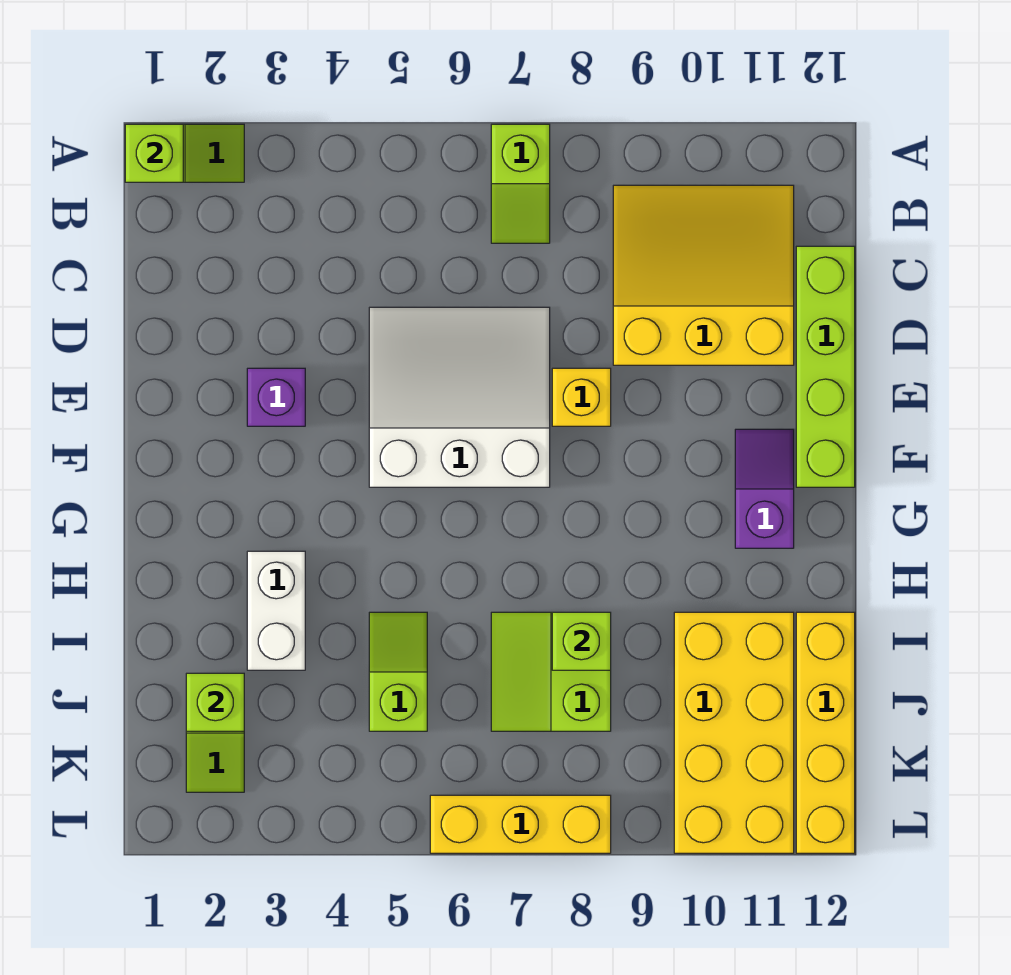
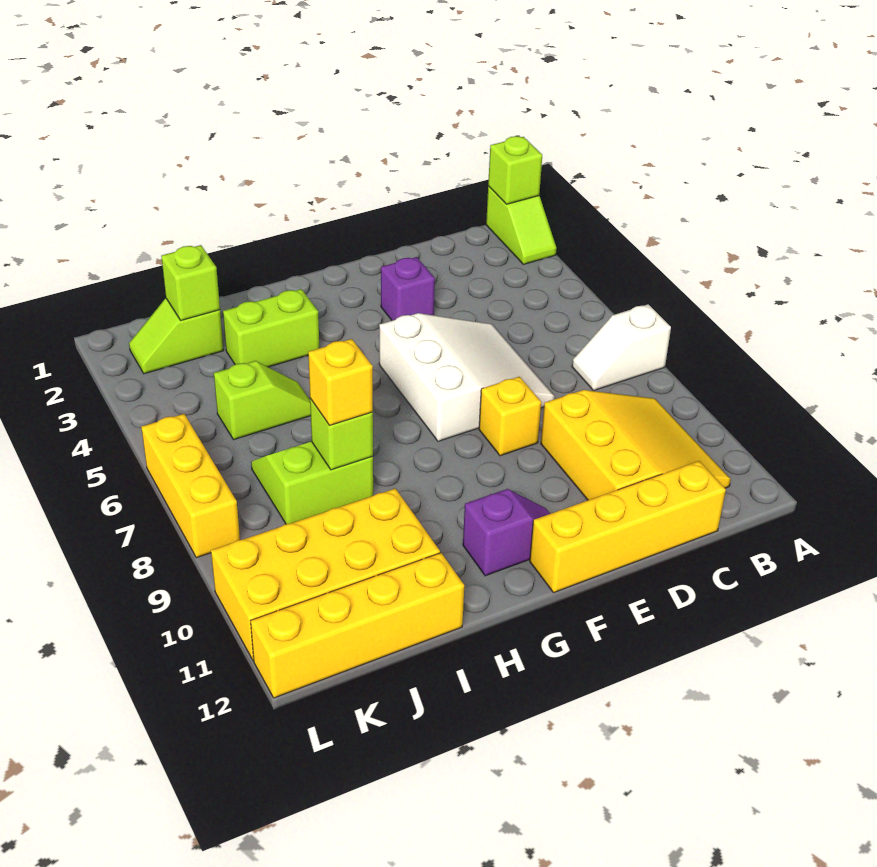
lime slope A7:B7 level 1 top A -> white slope A7:B7 level 1 top A
lime brick C12:F12 level 1 -> yellow brick C12:F12 level 1
white brick H3:I3 level 1 -> lime brick H3:I3 level 1
none -> yellow brick I8 level 3

